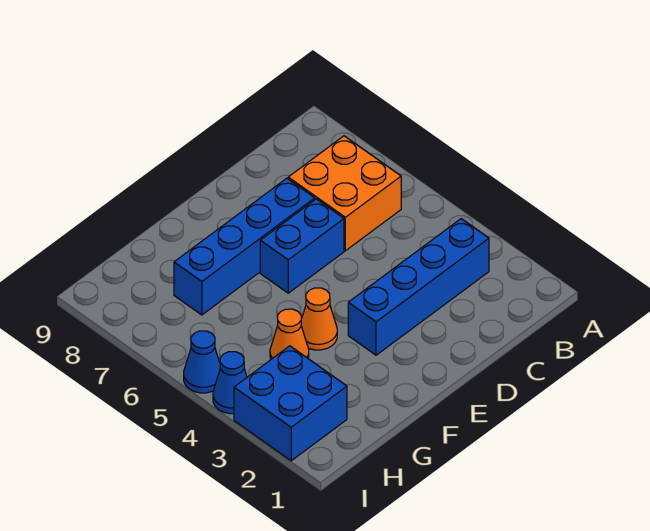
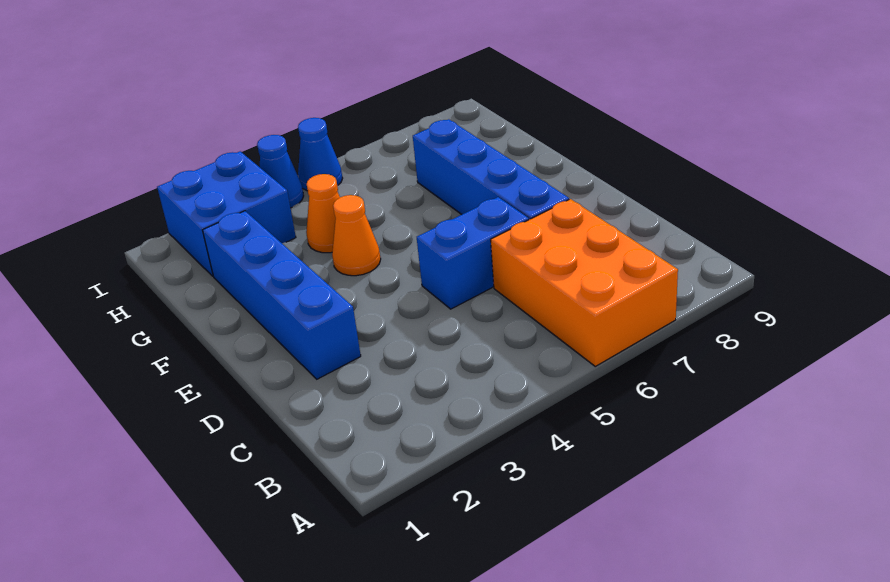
blue brick B3:E3 level 1 -> blue brick D2:G2 level 1
orange brick B6:C7 level 1 -> orange brick A6:C7 level 1
blue brick D6:E6 level 1 -> blue brick D5:D6 level 1

